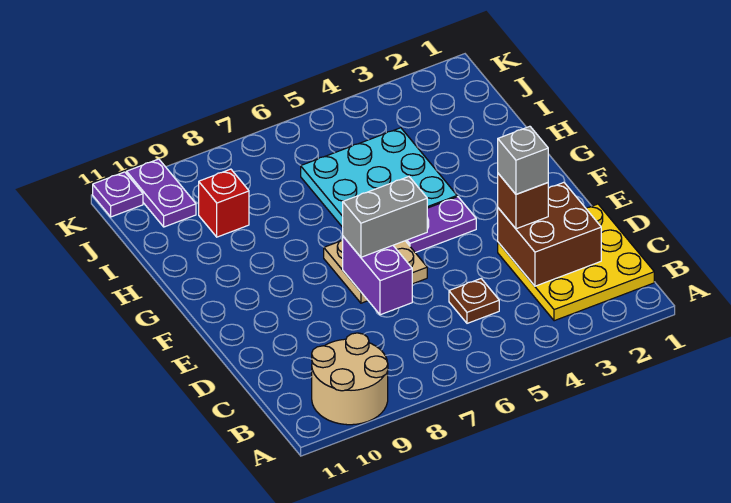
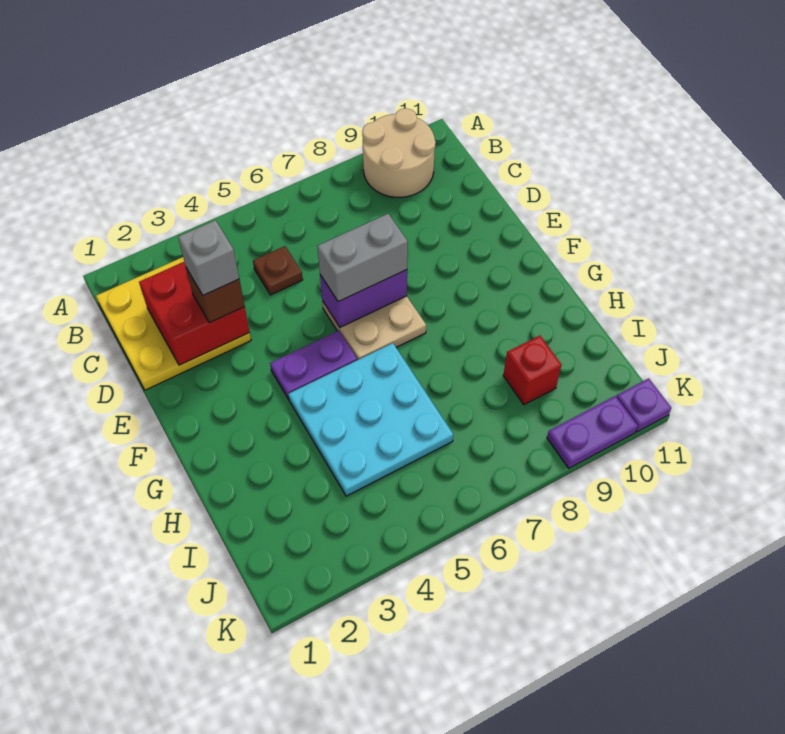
brown brick C2:D3 level 2 -> red brick C2:D3 level 2
purple brick D7:E7 level 2 -> purple brick E6:E7 level 2
purple plate J10:K10 level 1 -> purple plate K9:K10 level 1

